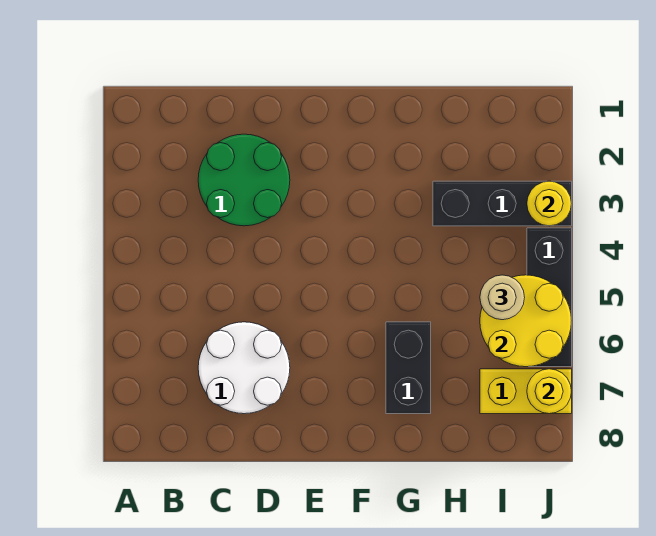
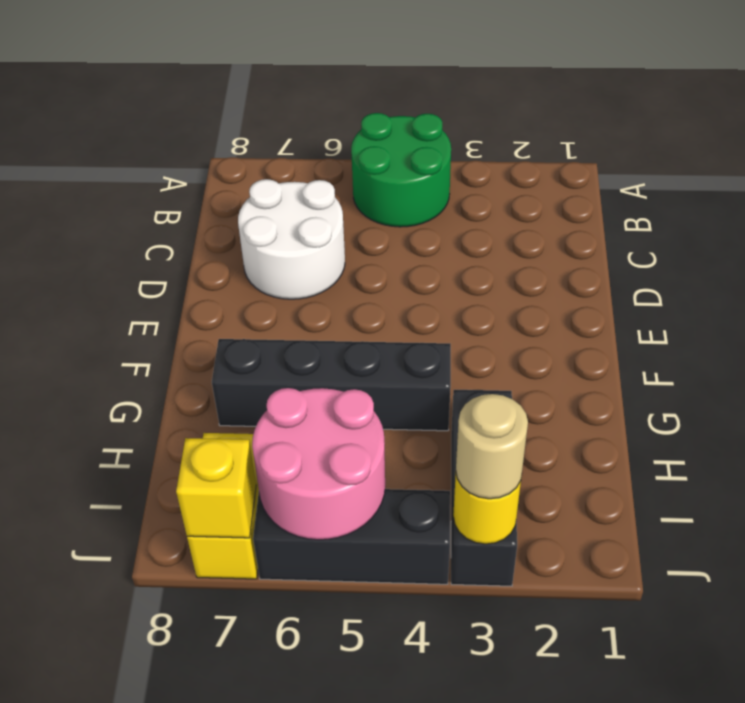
green round brick C2:D3 level 1 -> green round brick A4:B5 level 1
black brick G6:G7 level 1 -> black brick G4:G7 level 1
yellow round brick I5:J6 level 2 -> pink round brick I5:J6 level 2
tan round brick I5 level 3 -> tan round brick J3 level 3
yellow round brick J7 level 2 -> yellow brick J7 level 2

